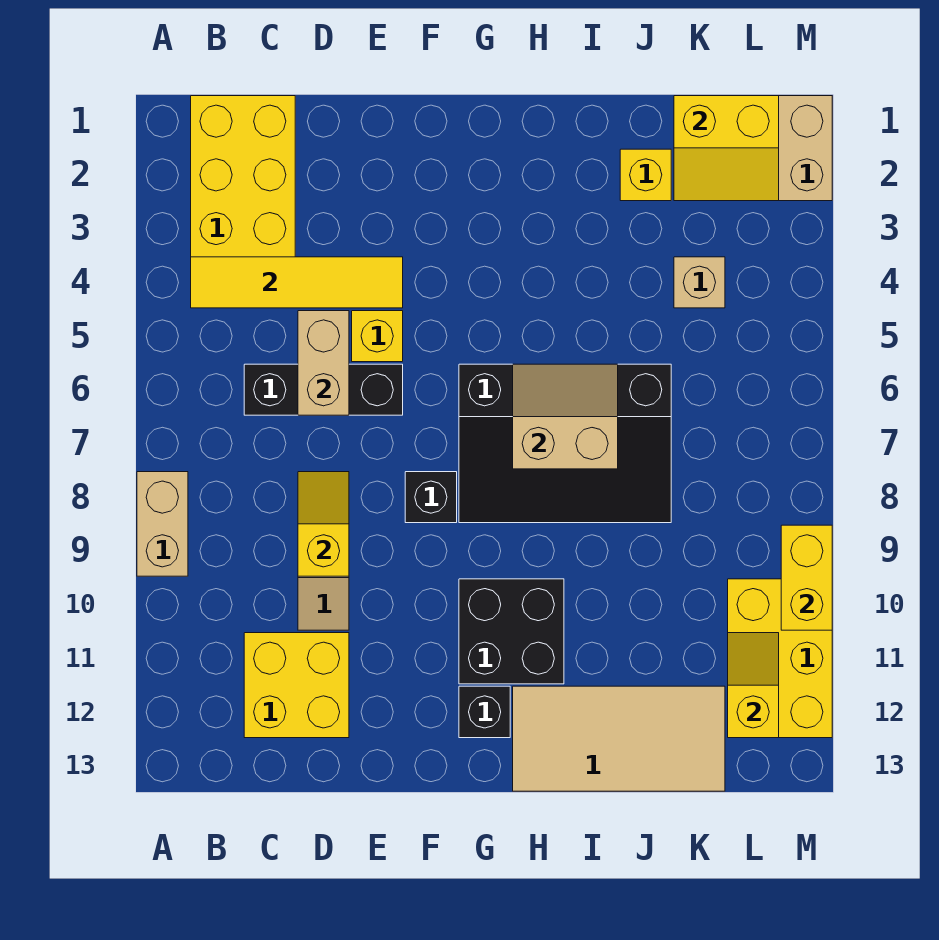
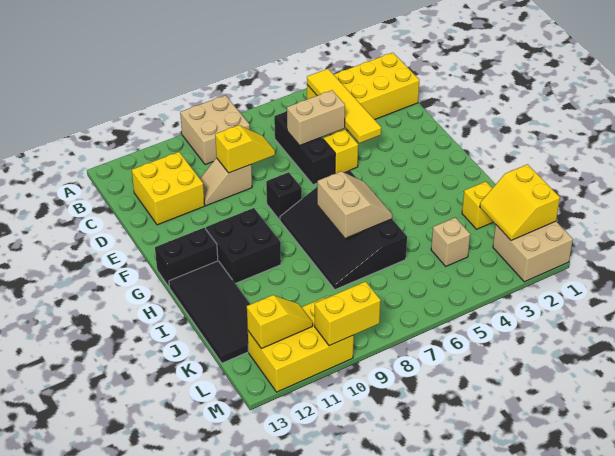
tan brick A8:A9 level 1 -> tan brick A8:B9 level 1
black brick G12 level 1 -> black brick G12:G13 level 1
tan tile H12:K13 level 1 -> black tile H12:K13 level 1

